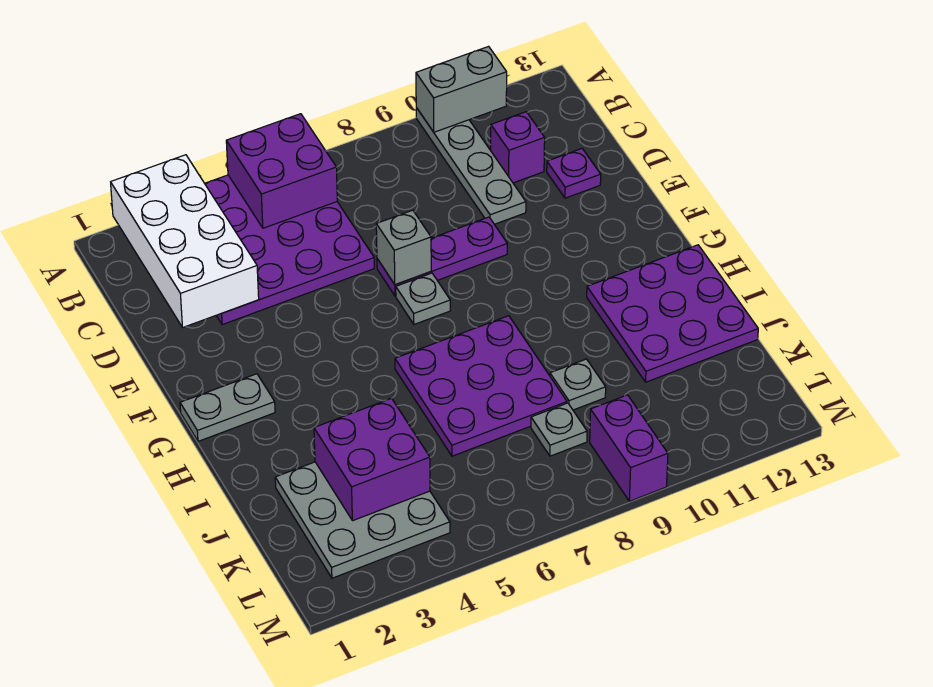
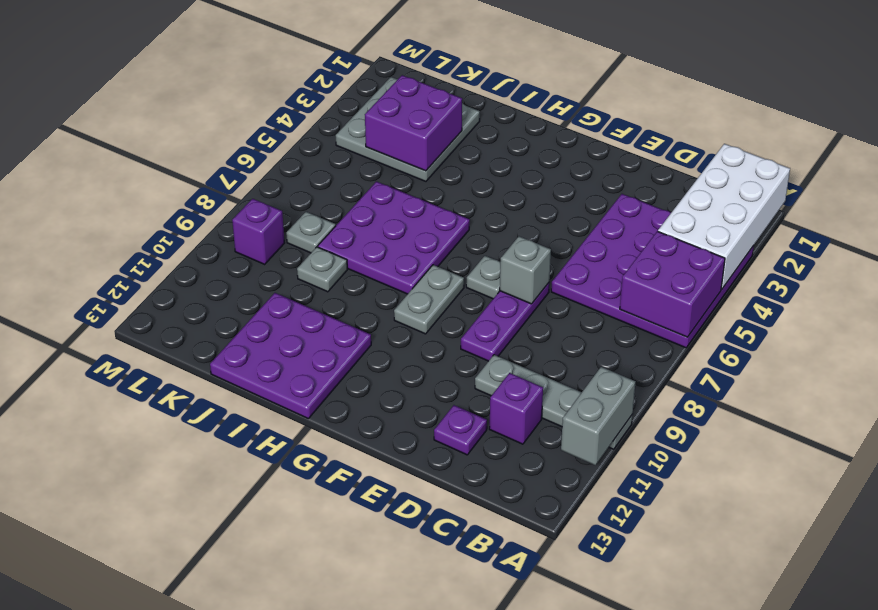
white brick A2:D3 level 2 -> white brick A1:B4 level 2
grey plate G1:G2 level 1 -> grey plate G8:G9 level 1
purple brick L9:M9 level 1 -> purple brick L9 level 1

